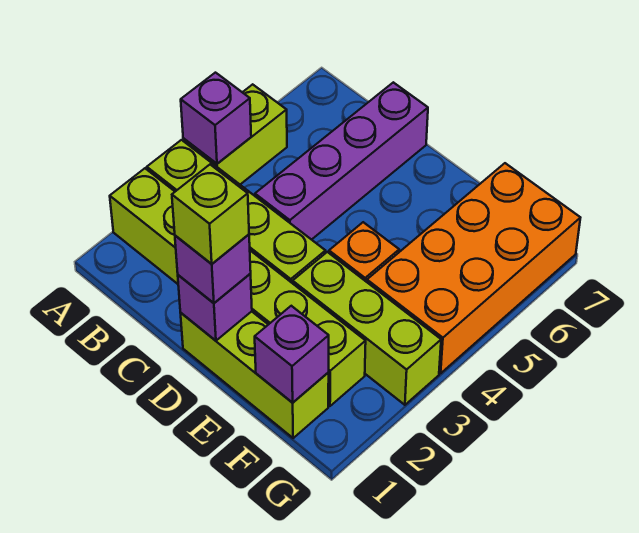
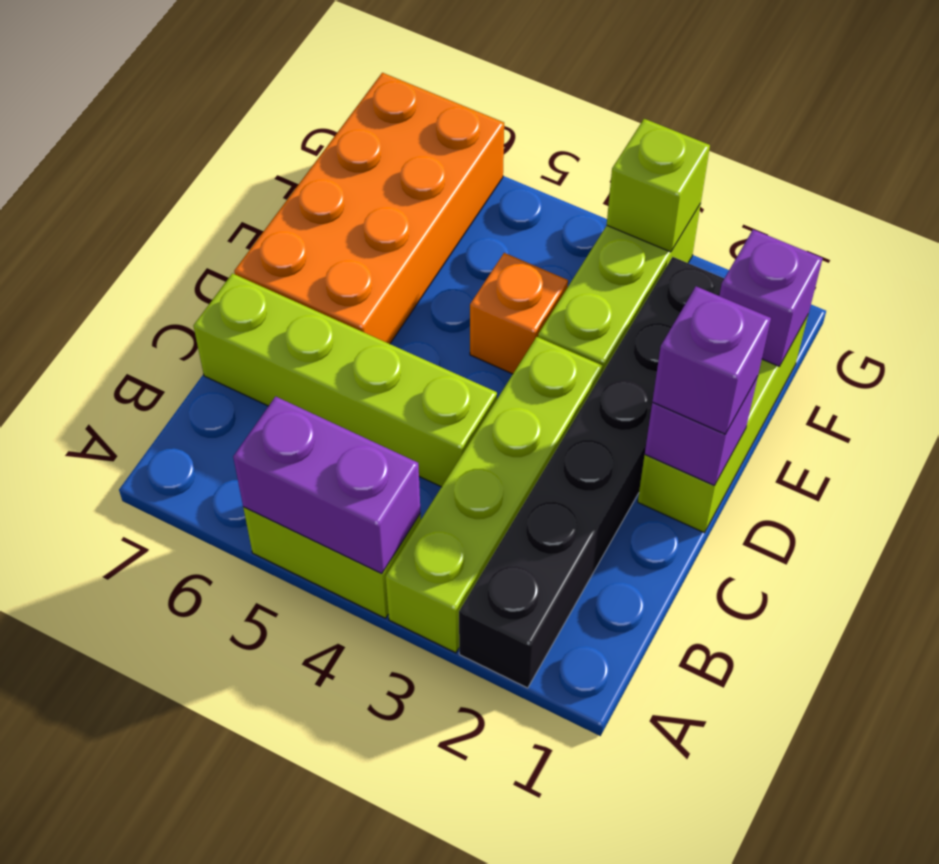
lime brick A2:F2 level 1 -> black brick A2:F2 level 1
purple brick A4 level 2 -> purple brick A4:A5 level 2
purple brick C4:C7 level 1 -> lime brick C4:C7 level 1
lime brick D1 level 4 -> lime brick G3 level 2
orange brick F4:G7 level 1 -> orange brick D6:G7 level 1

